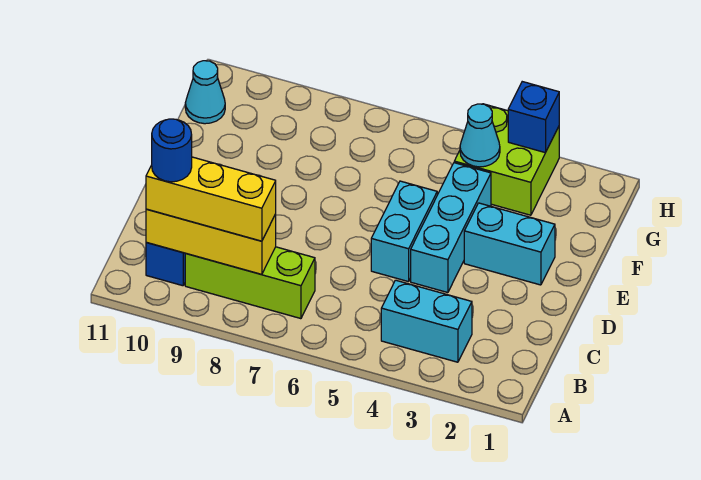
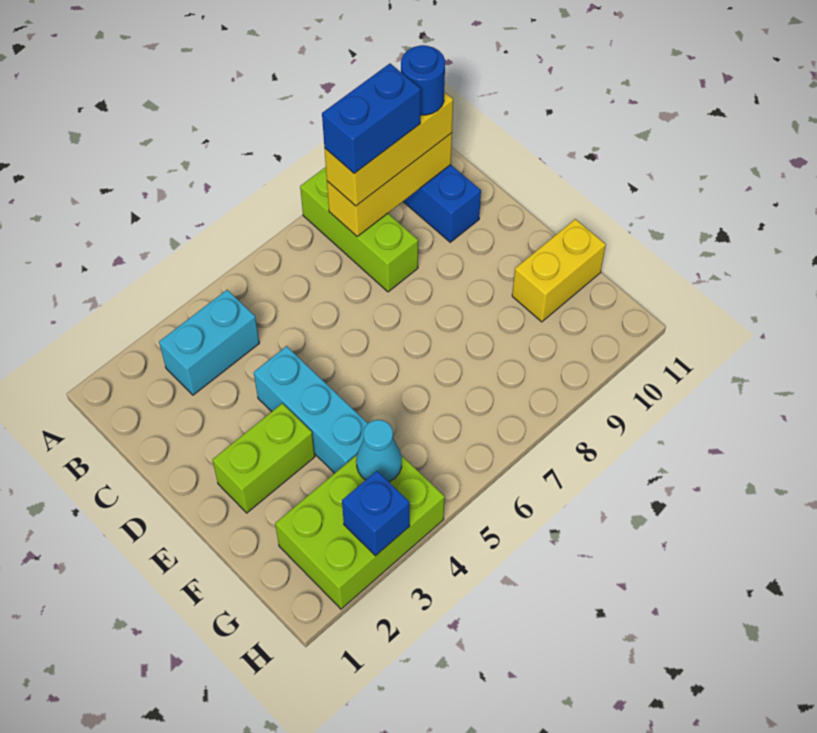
lime brick B7:B9 level 1 -> lime brick A8:C8 level 1
none -> blue brick B8:B9 level 4
cyan brick D5:E5 level 1 -> none
cyan brick E2:E3 level 1 -> lime brick E2:E3 level 1
none -> yellow brick F10:F11 level 1
lime brick G3:H4 level 1 -> lime brick G2:H4 level 1
cyan cone G11 level 1 -> none

